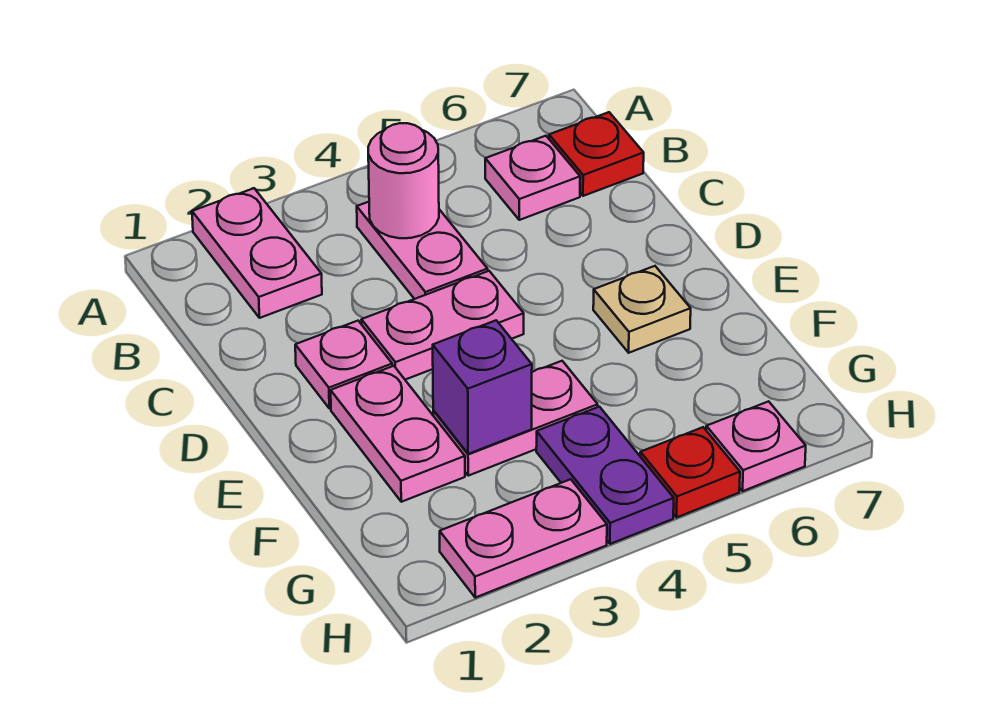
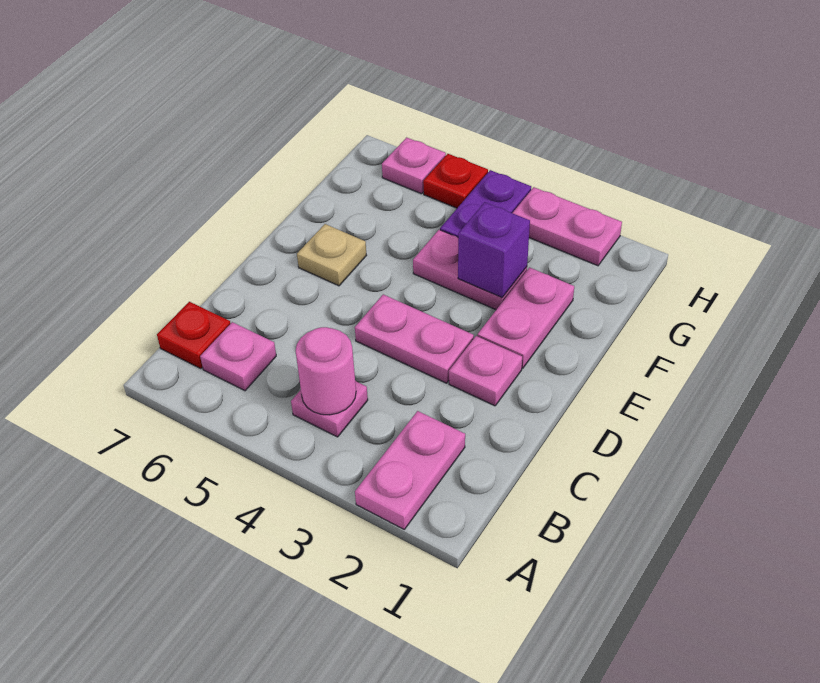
pink plate B4:C4 level 1 -> pink plate B4 level 1

